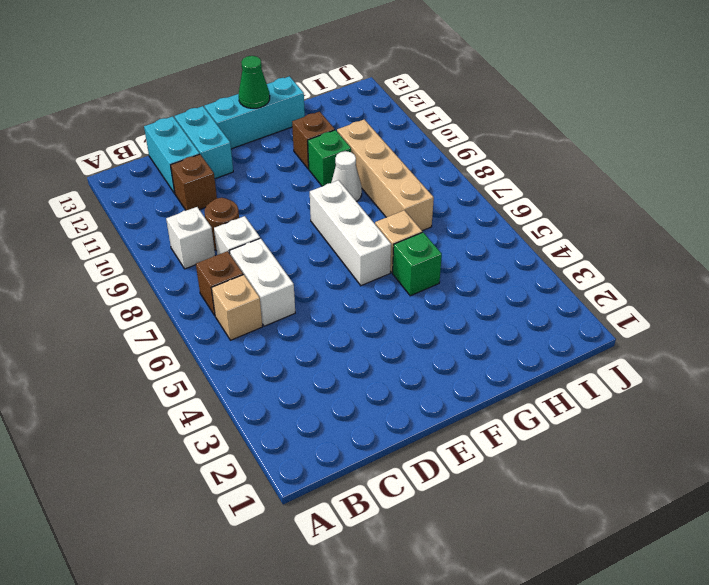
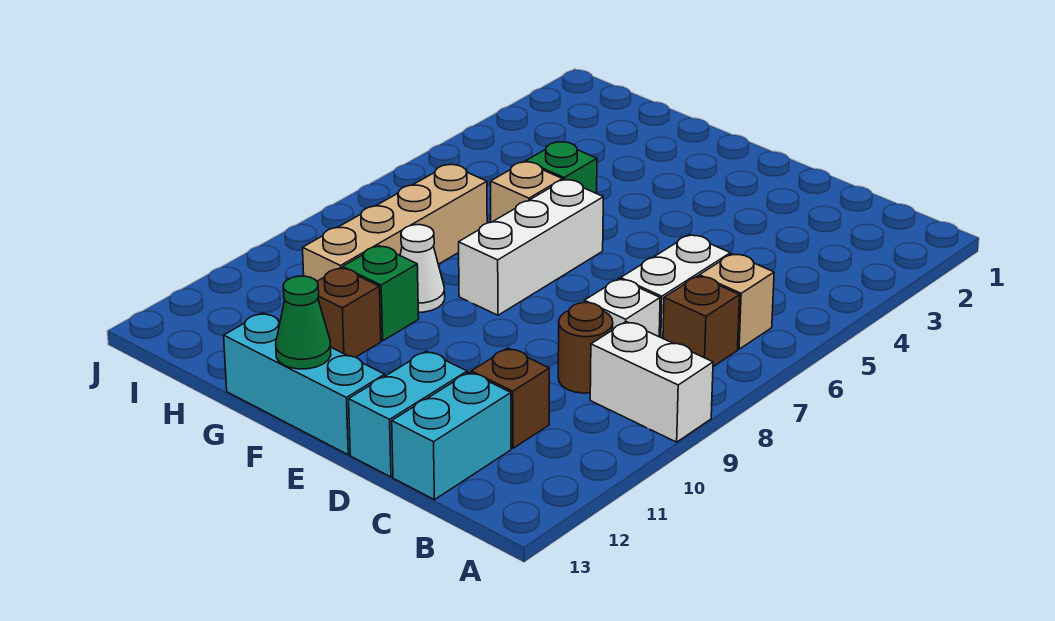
white brick B9 level 1 -> white brick A9:B9 level 1

